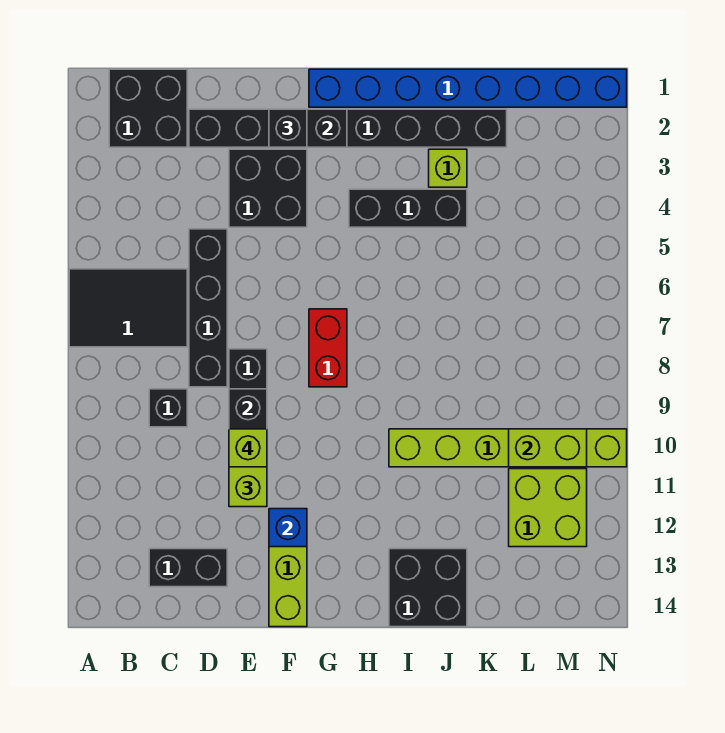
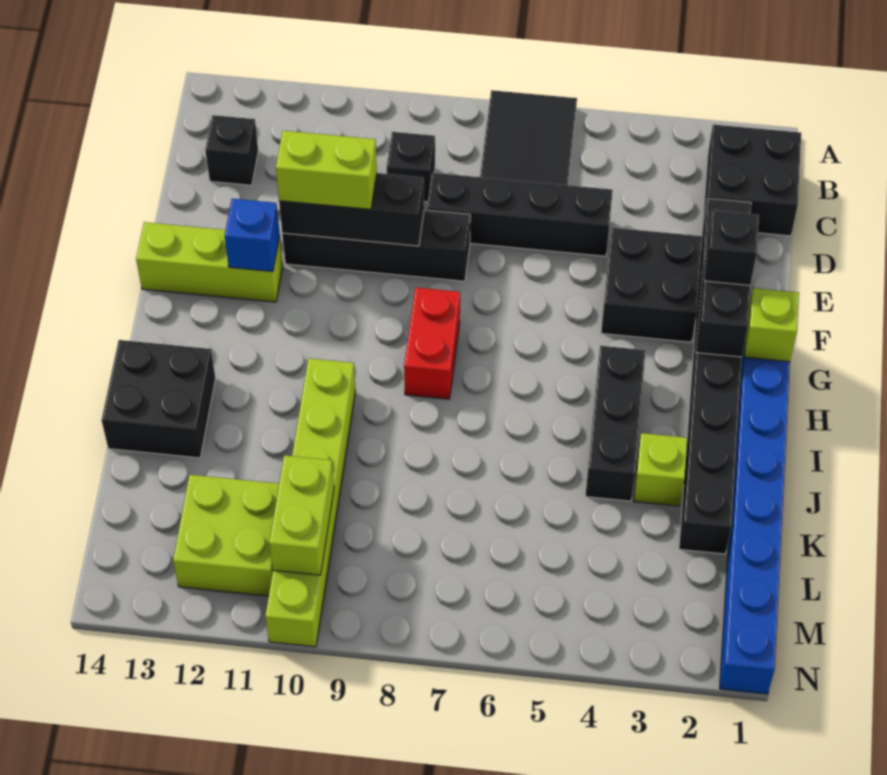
black brick C13:D13 level 1 -> black brick C13 level 1
lime brick E10 level 4 -> lime brick G1 level 2
red brick G7:G8 level 1 -> red brick G8:H8 level 1

